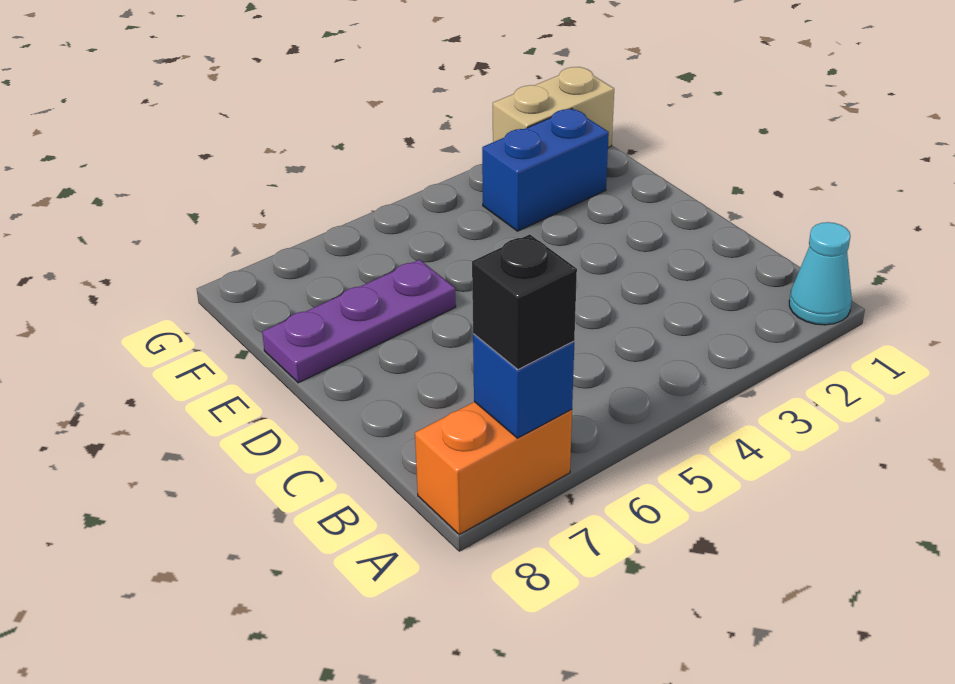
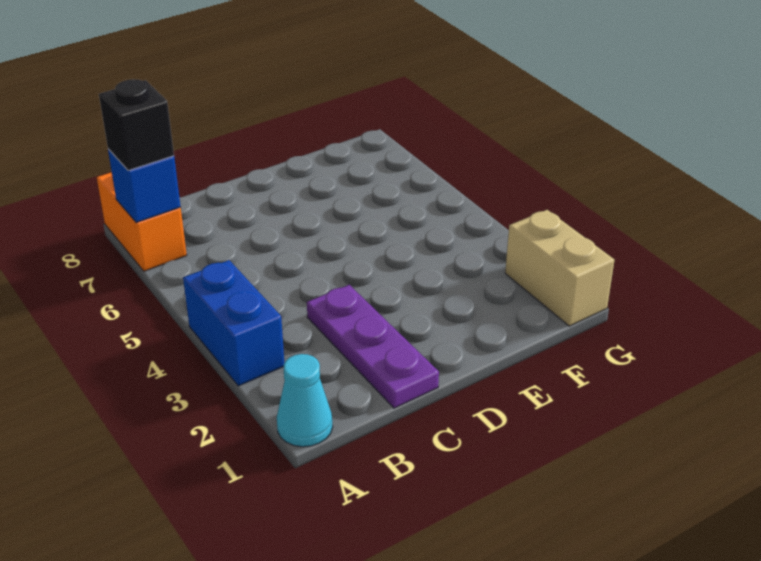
purple plate E6:E8 level 1 -> purple plate C1:C3 level 1
blue brick F2:F3 level 1 -> blue brick A3:A4 level 1

